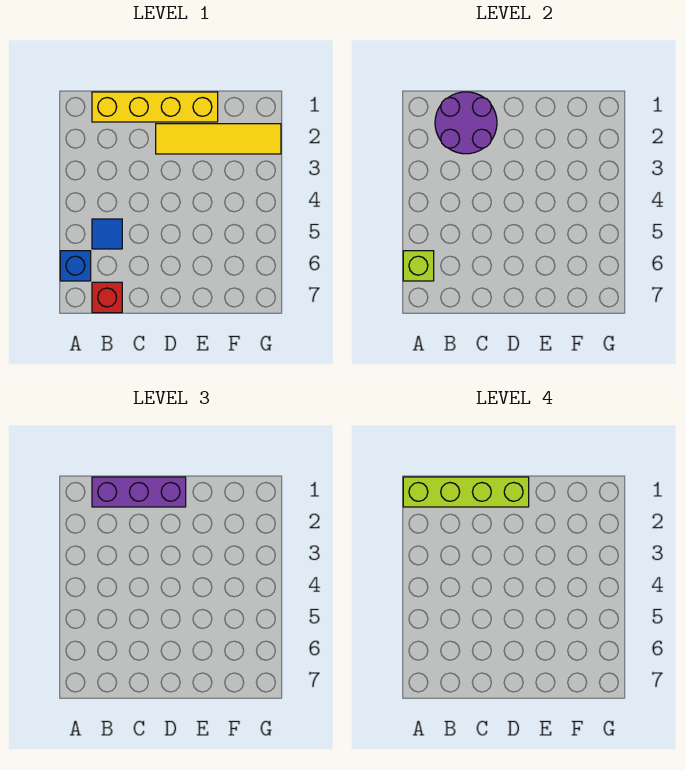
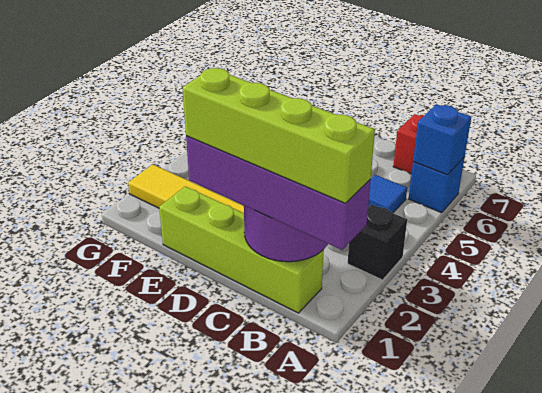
none -> black brick A3 level 1
lime brick A6 level 2 -> blue brick A6 level 2
yellow brick B1:E1 level 1 -> lime brick B1:E1 level 1
purple brick B1:D1 level 3 -> purple brick A1:D1 level 3

